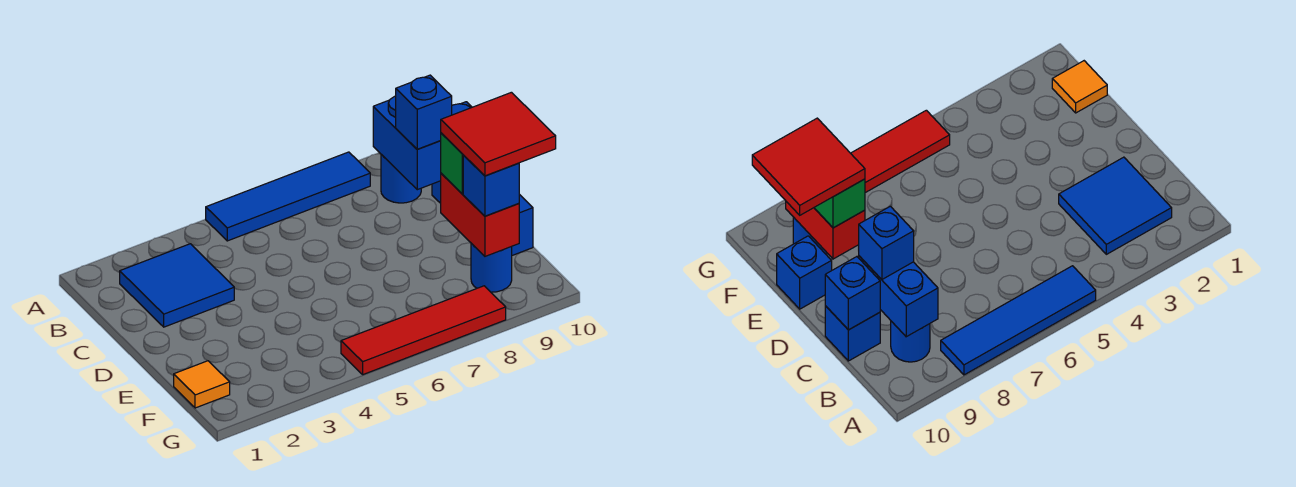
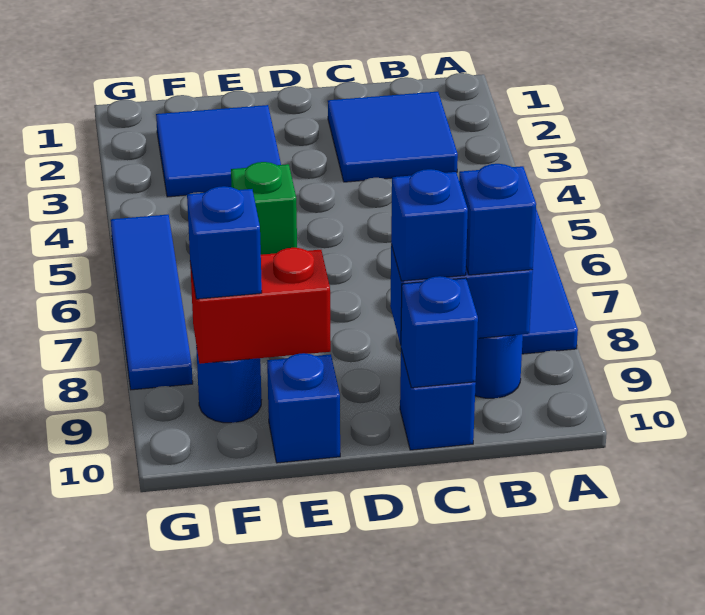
none -> blue brick B9 level 3
none -> blue tile E2:F3 level 1
green brick E9 level 3 -> green brick E5 level 1
red tile E9:F10 level 4 -> none
orange tile F1 level 1 -> none
red tile G5:G8 level 1 -> blue tile G5:G8 level 1

